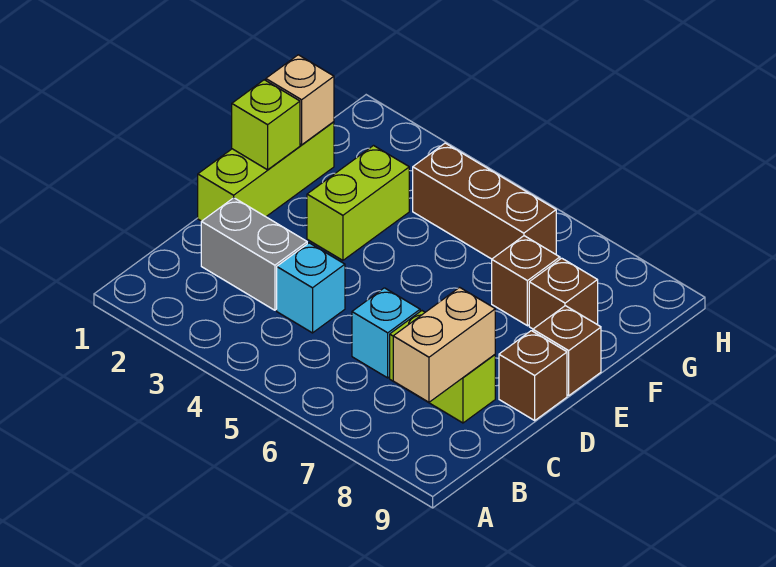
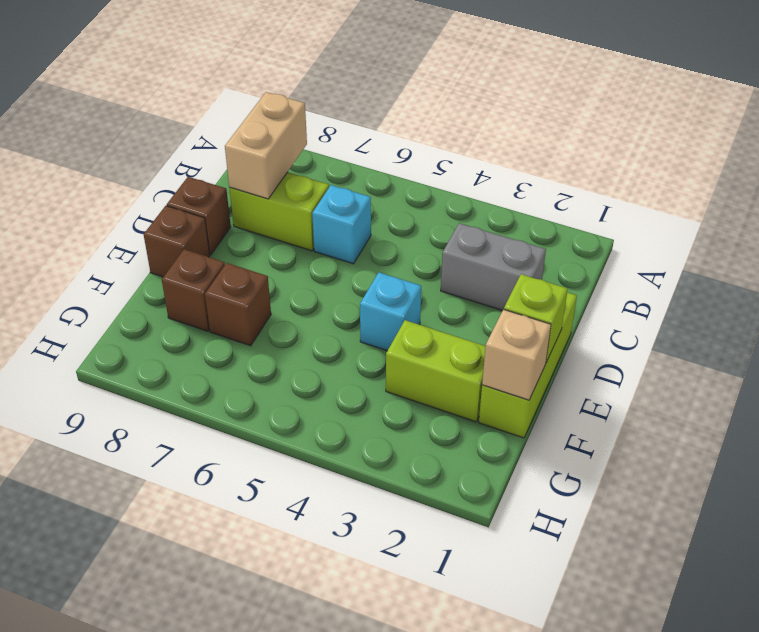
cyan brick C4 level 1 -> cyan brick E4 level 1
lime brick E3:F3 level 1 -> lime brick F2:F3 level 1
brown brick G4:G6 level 1 -> none

